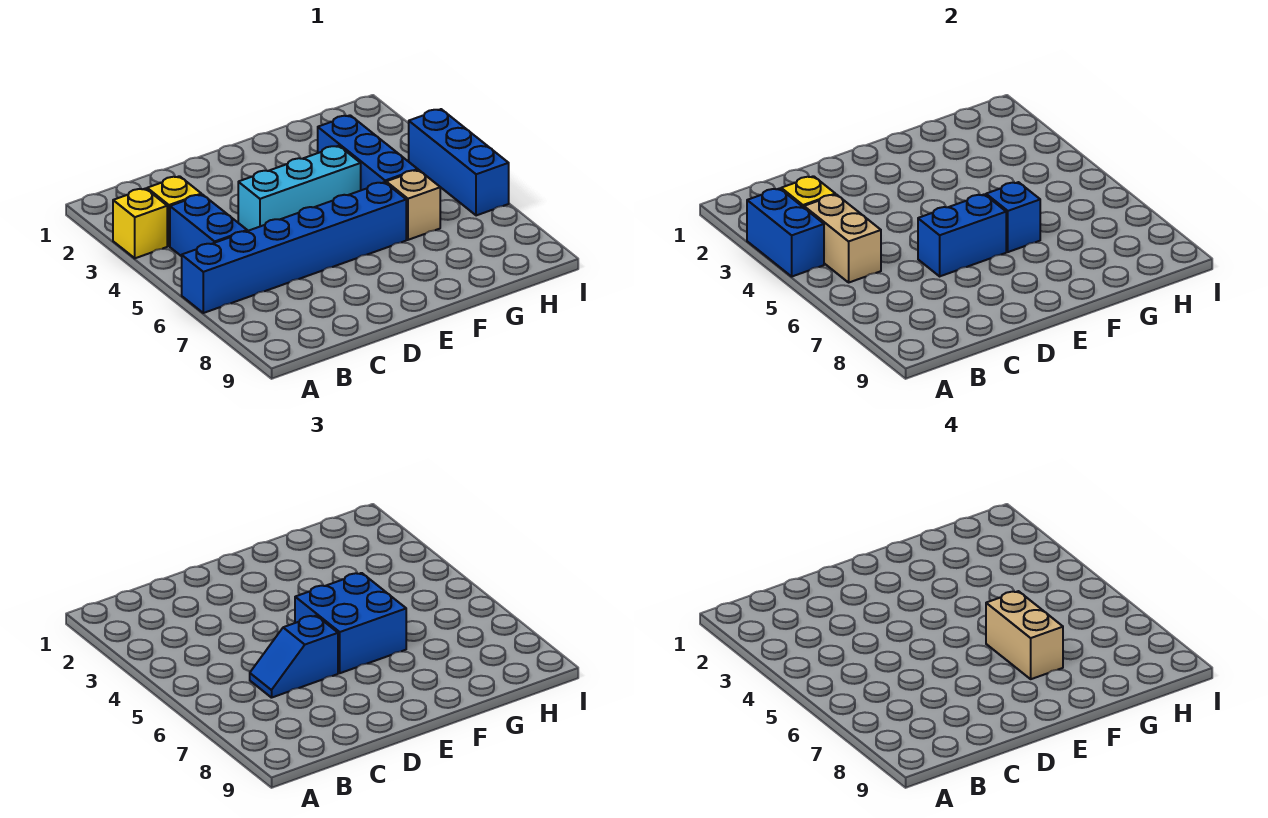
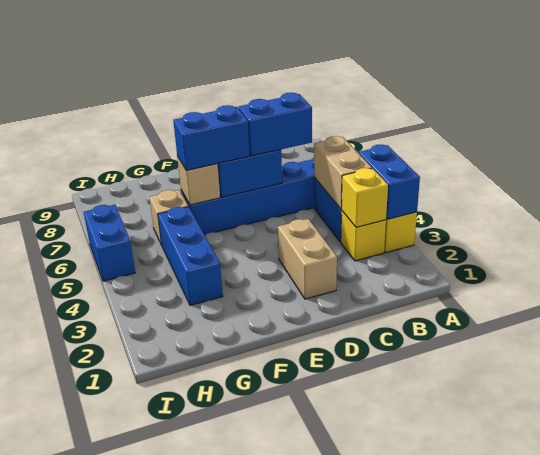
blue slope C6:D6 level 3 top D -> blue brick C6:D6 level 3
cyan brick D4:F4 level 1 -> none
blue brick E5:F6 level 3 -> blue brick E6:F6 level 3
blue brick F6 level 2 -> tan brick F6 level 2
tan brick F6:F7 level 4 -> tan brick D2:D3 level 1
blue brick I4:I6 level 1 -> blue brick I5:I6 level 1

